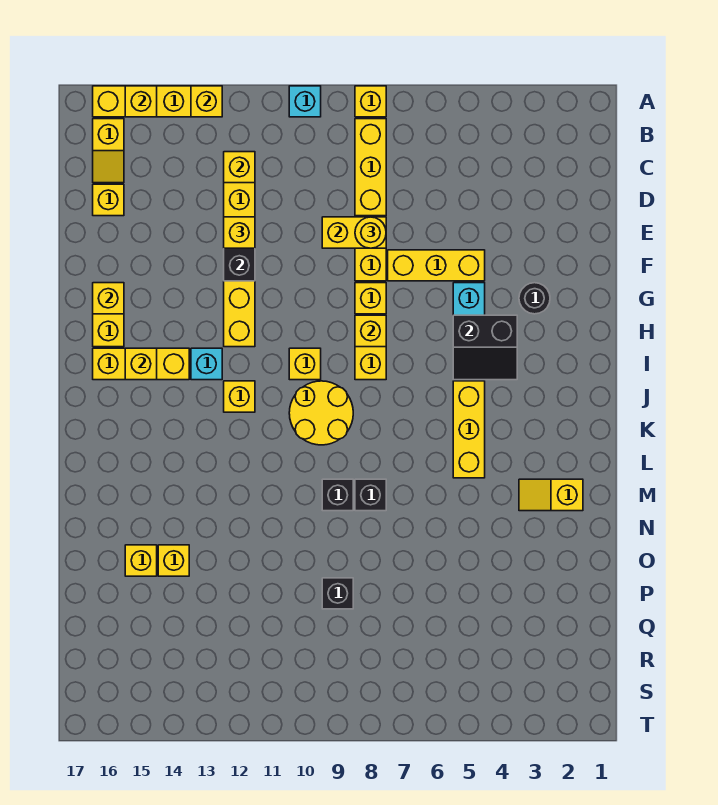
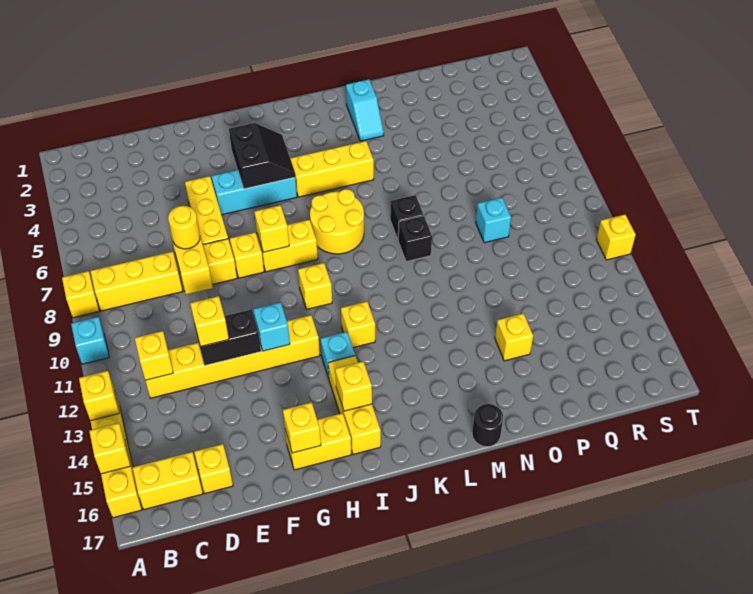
yellow slope B16:C16 level 1 top B -> yellow brick B16:C16 level 1
black round brick G3 level 1 -> black round brick M17 level 1
none -> cyan brick G12 level 2
yellow round brick J9:K10 level 1 -> yellow round brick J7:K8 level 1
yellow slope M2:M3 level 1 top 2 -> cyan slope M2:M3 level 1 top 2
yellow brick O15 level 1 -> yellow brick T11 level 1
black brick P9 level 1 -> cyan brick P9 level 1

